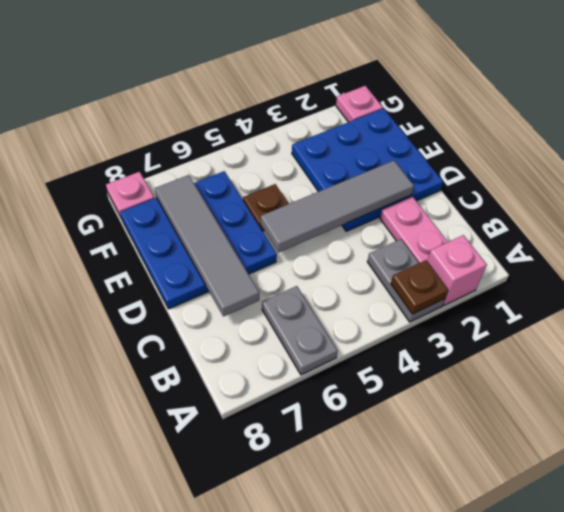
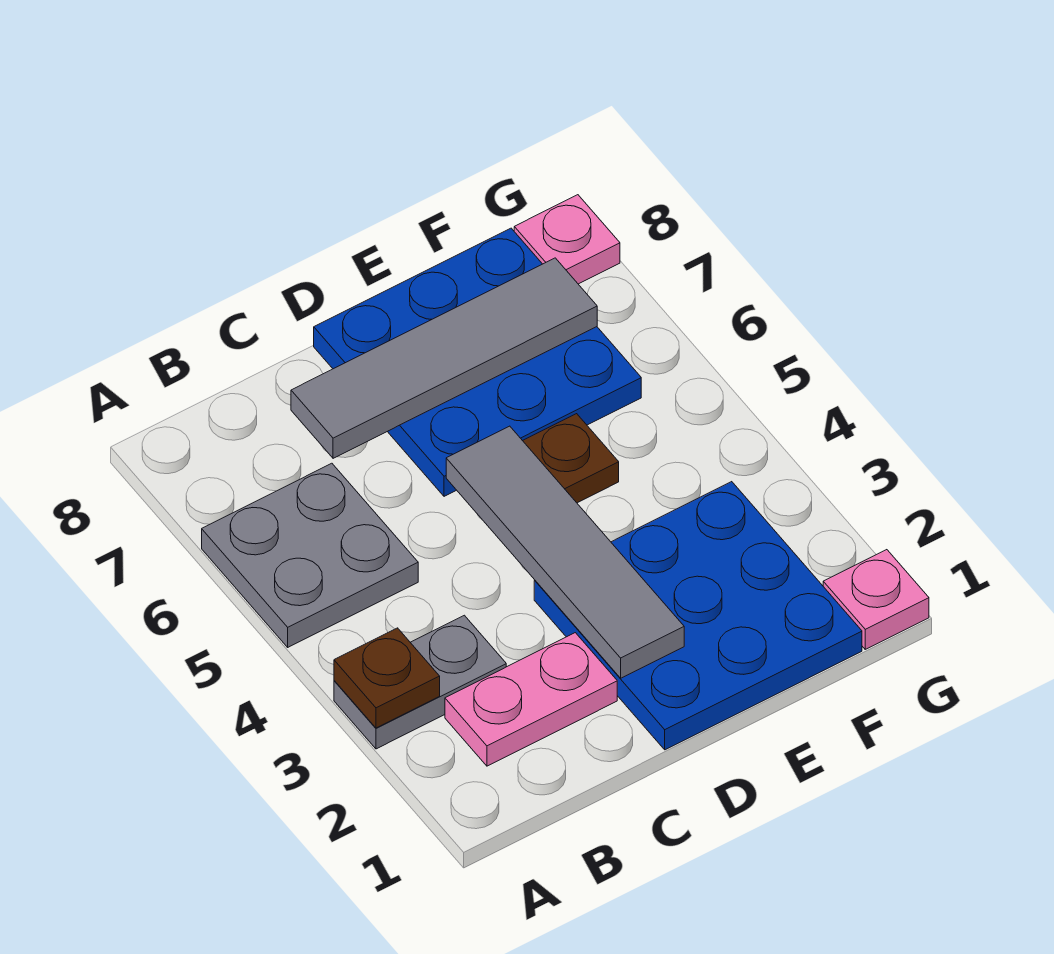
pink brick A2 level 1 -> none
grey plate A6:B6 level 1 -> grey plate A5:B6 level 1

